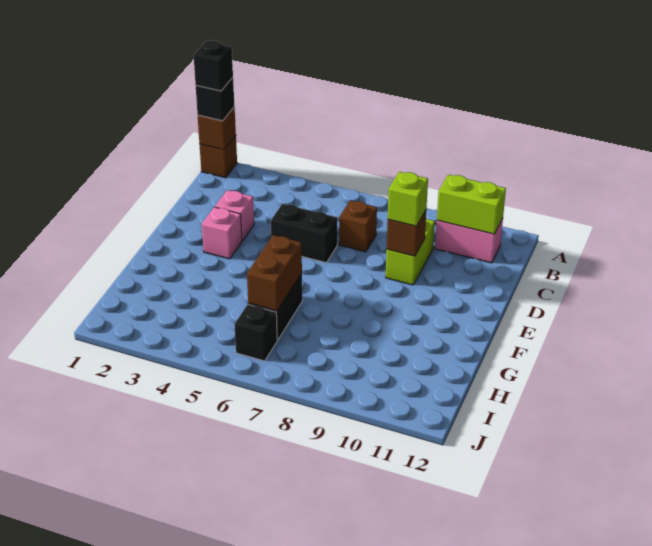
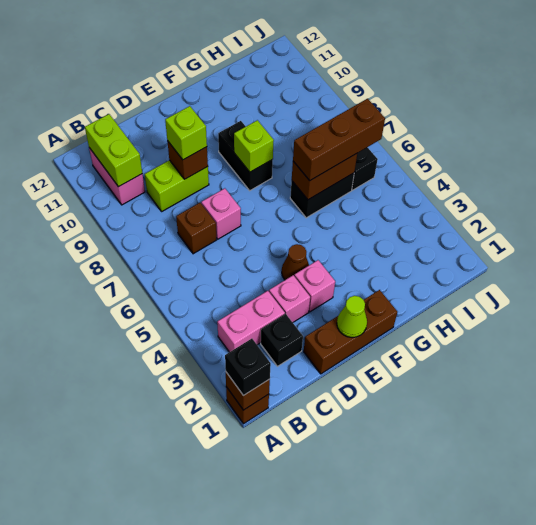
black brick A1 level 4 -> black brick C2 level 1
none -> pink brick B3:C3 level 1
none -> brown brick D1:F1 level 1
black brick D5:D6 level 1 -> black brick F8:F9 level 1
none -> pink brick D7 level 1
none -> lime cone E1 level 2
none -> brown cone E4 level 1
none -> lime brick F8 level 2
none -> brown brick G6:I6 level 3

